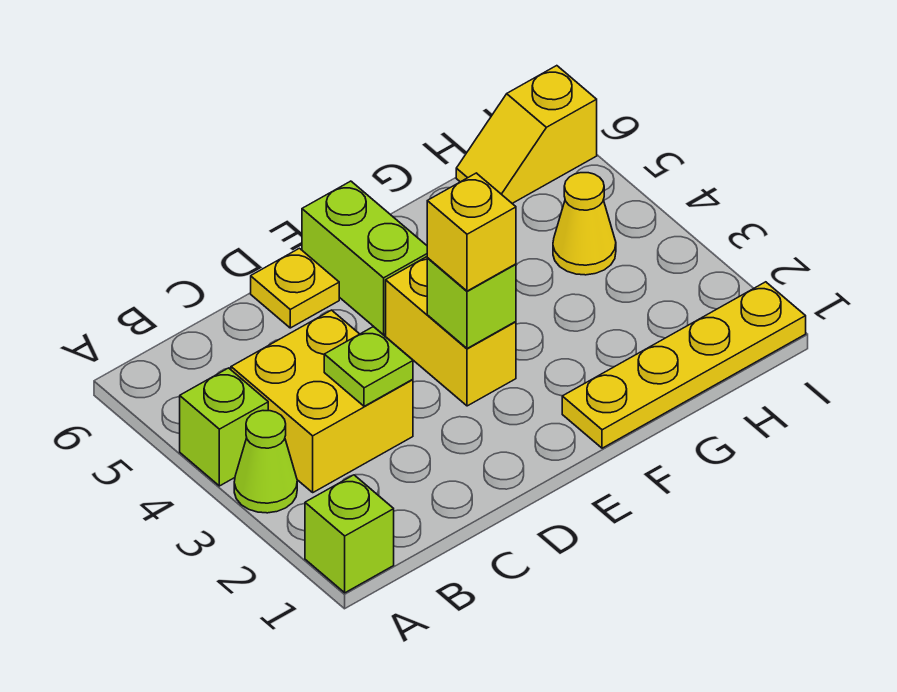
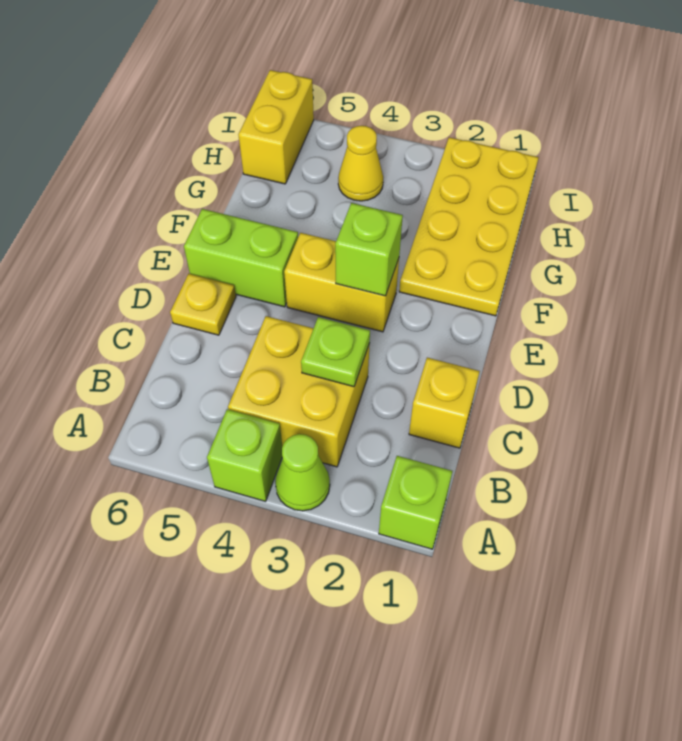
yellow brick E3 level 3 -> yellow brick C1 level 1
yellow plate F1:I1 level 1 -> yellow plate F1:I2 level 1
yellow slope H6:I6 level 1 top I -> yellow brick H6:I6 level 1

